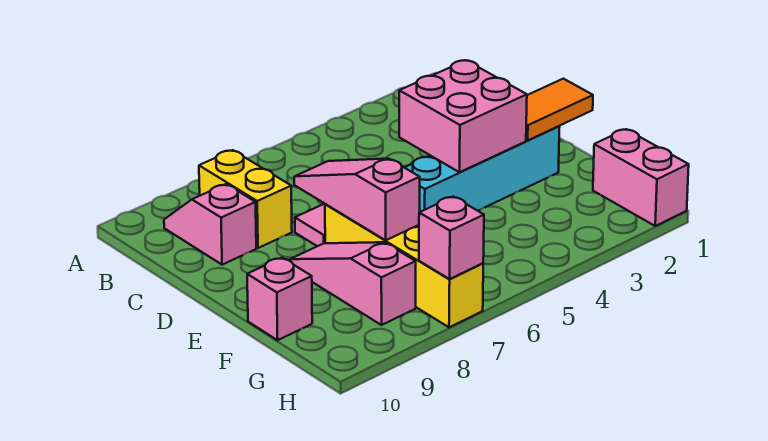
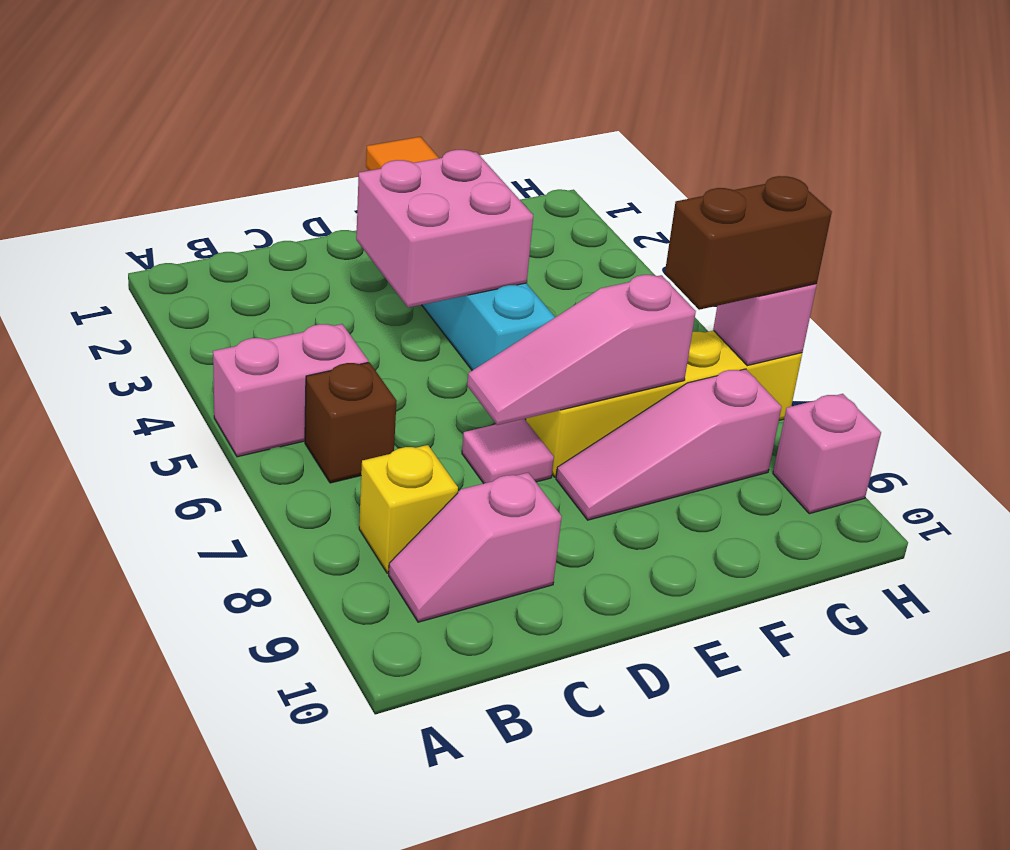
none -> brown brick B6 level 1
yellow brick B8:C8 level 1 -> yellow brick B8 level 1
pink brick F10 level 1 -> pink brick H9 level 1
pink brick G1:H1 level 1 -> pink brick A5:B5 level 1
none -> brown brick G7:H7 level 3

